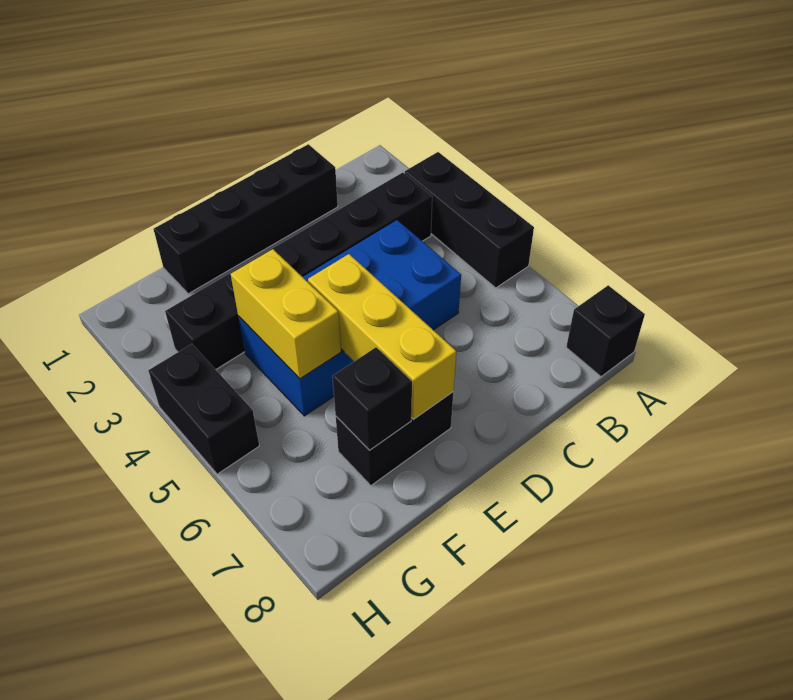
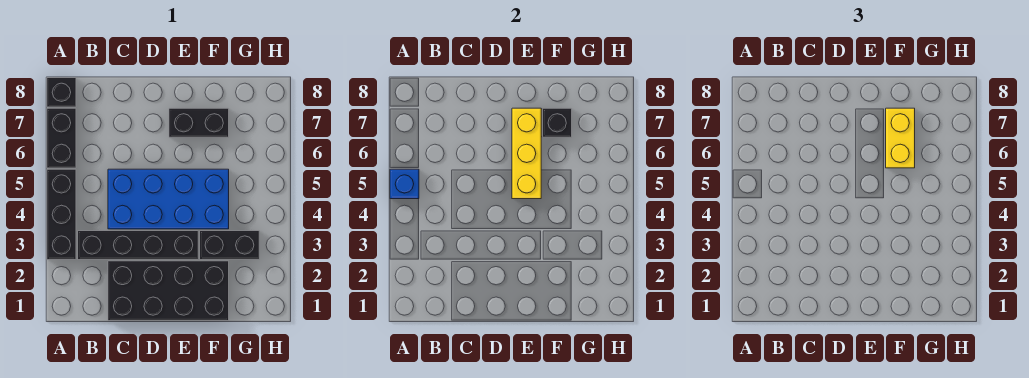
none -> blue brick A5 level 2
black brick C1:F1 level 1 -> black brick C1:F2 level 1
yellow brick F4:F5 level 2 -> yellow brick F6:F7 level 3
black brick H4:H5 level 1 -> black brick A6:A7 level 1

